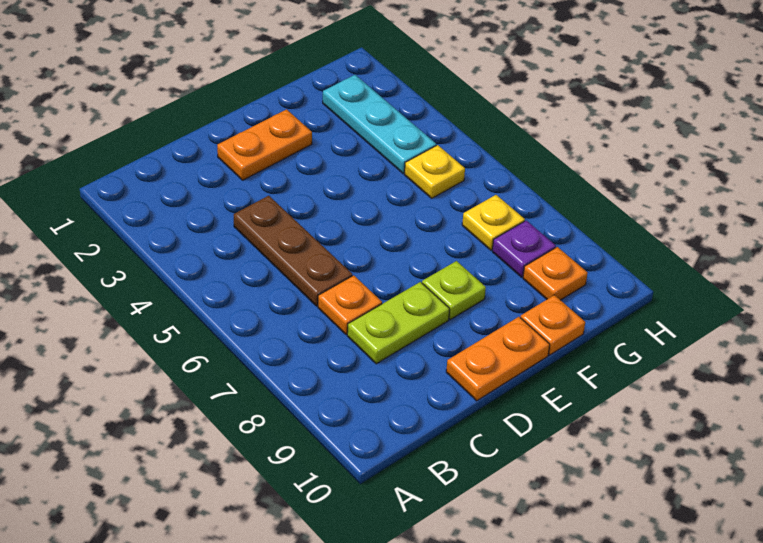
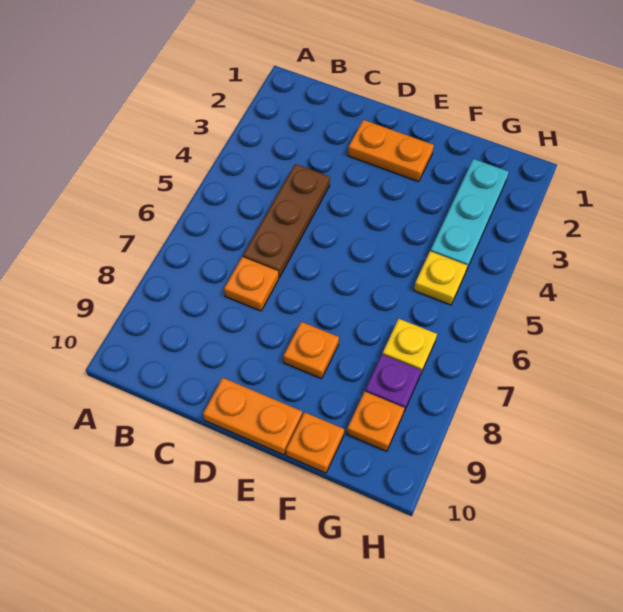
lime plate C8:D8 level 1 -> none
lime plate E8 level 1 -> orange plate E8 level 1

